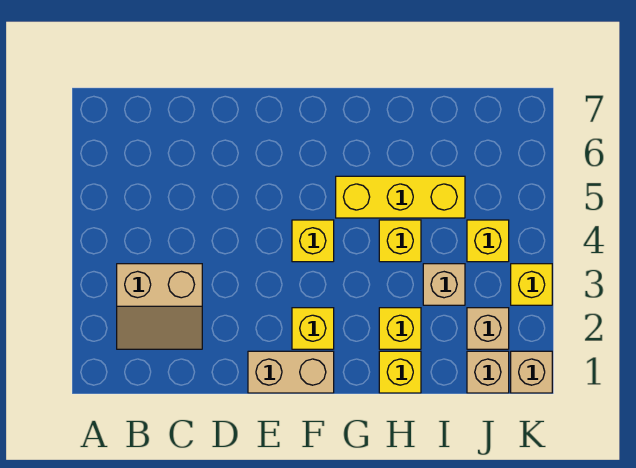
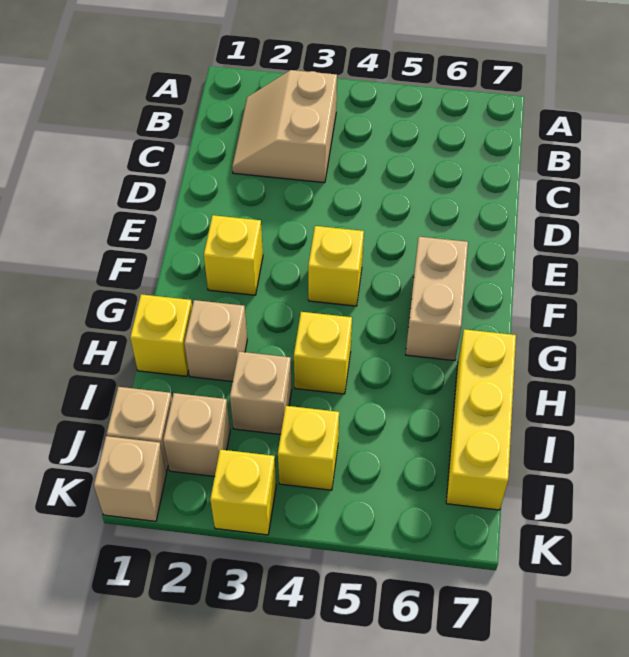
tan brick E1:F1 level 1 -> tan brick F6:G6 level 1
yellow brick G5:I5 level 1 -> yellow brick H7:J7 level 1
yellow brick H2 level 1 -> tan brick H2 level 1

